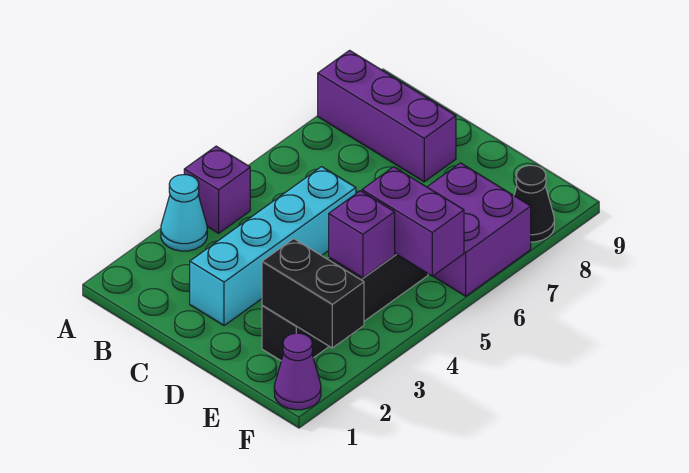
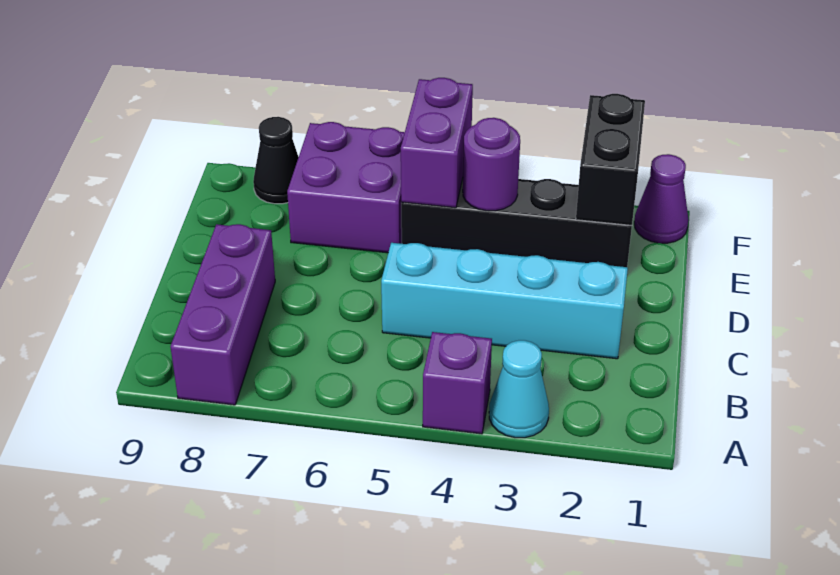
purple brick E4 level 2 -> purple round brick E4 level 2

